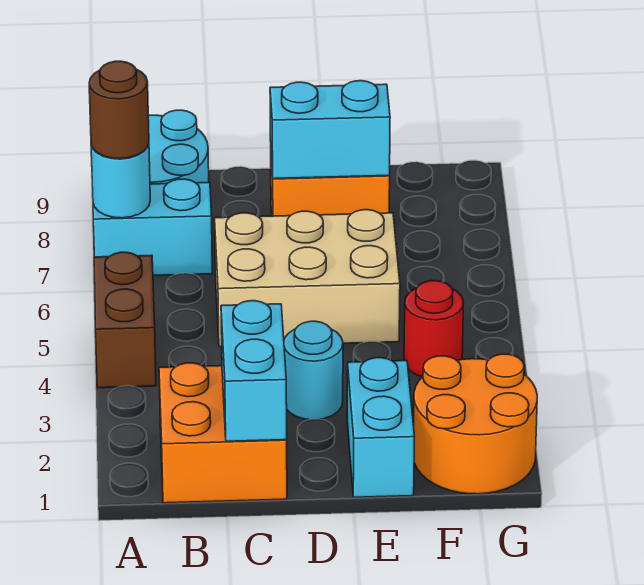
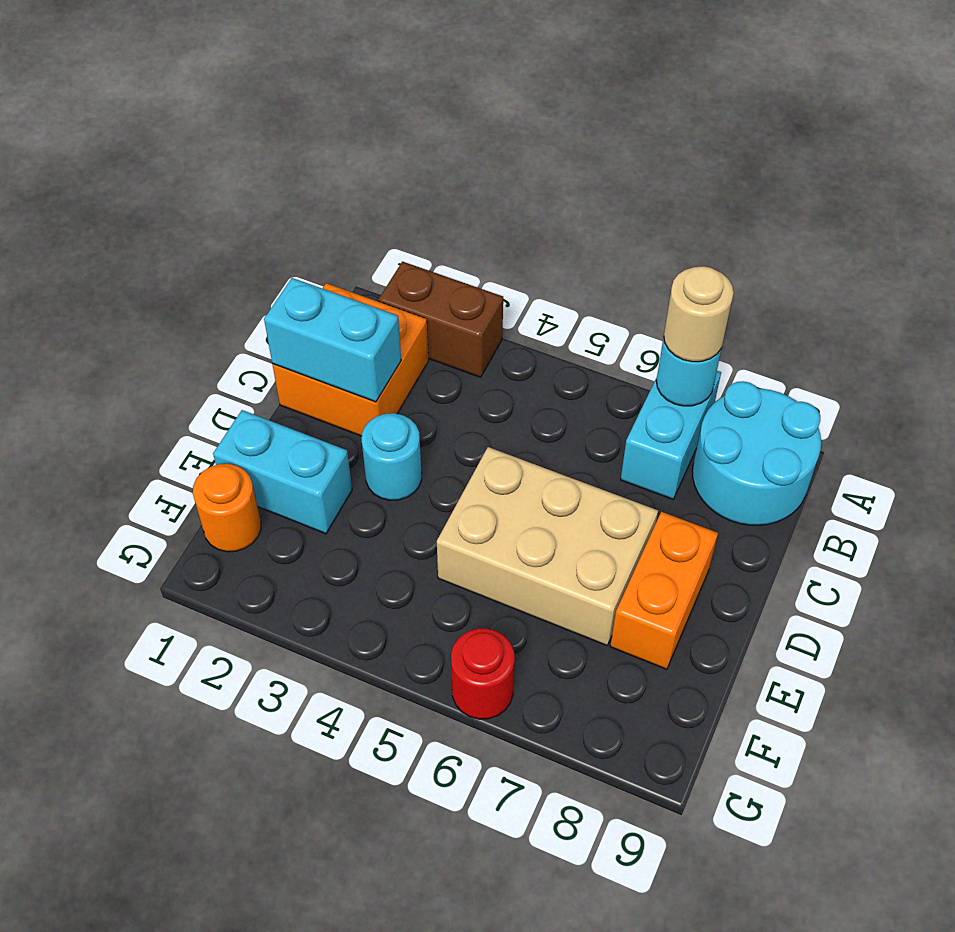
brown brick A4:A5 level 1 -> brown brick A2:A3 level 1
brown round brick A7 level 3 -> tan round brick A7 level 3
tan brick C5:E6 level 1 -> tan brick D5:E7 level 1
cyan brick D8:E8 level 2 -> none
orange round brick F1:G2 level 1 -> orange round brick F1 level 1
red round brick F4 level 1 -> red round brick G6 level 1

